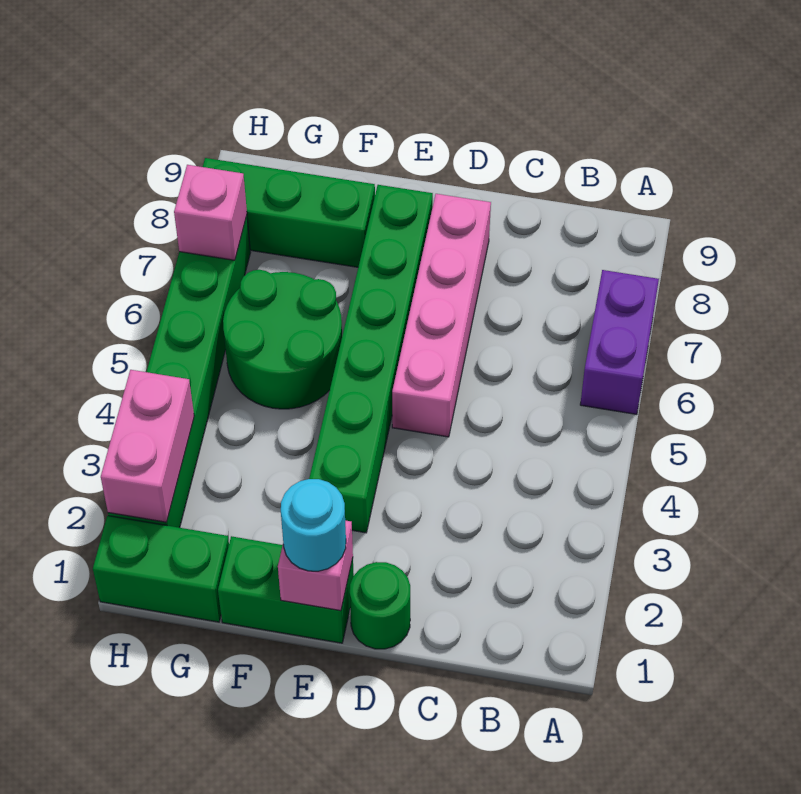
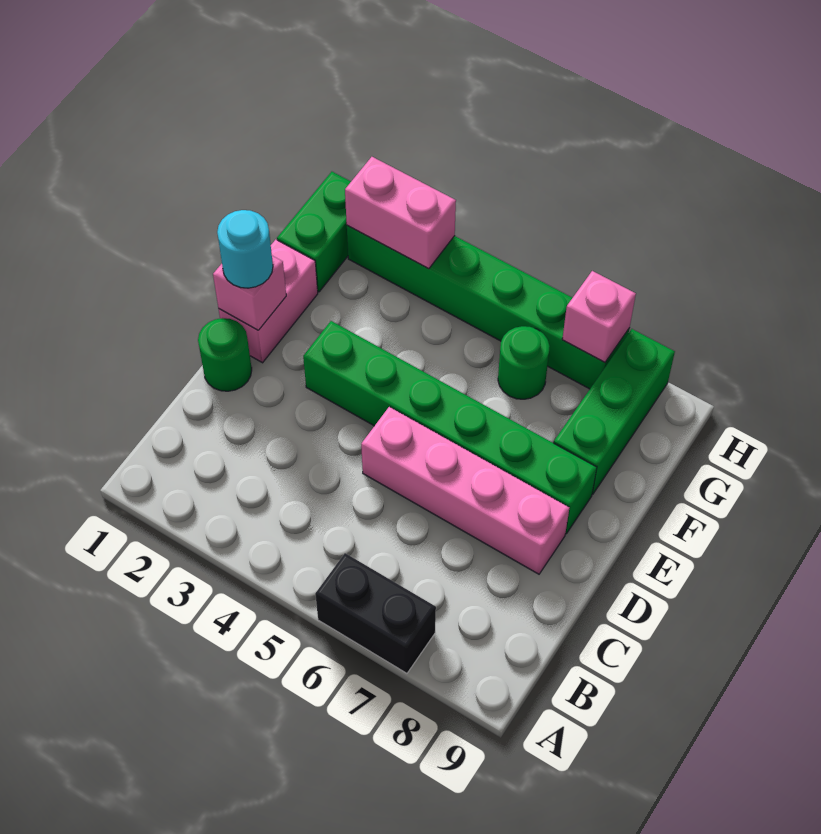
purple brick A6:A7 level 1 -> black brick A6:A7 level 1
green brick E1:F1 level 1 -> pink brick E1:F1 level 1
green round brick F5:G6 level 1 -> green round brick G6 level 1

